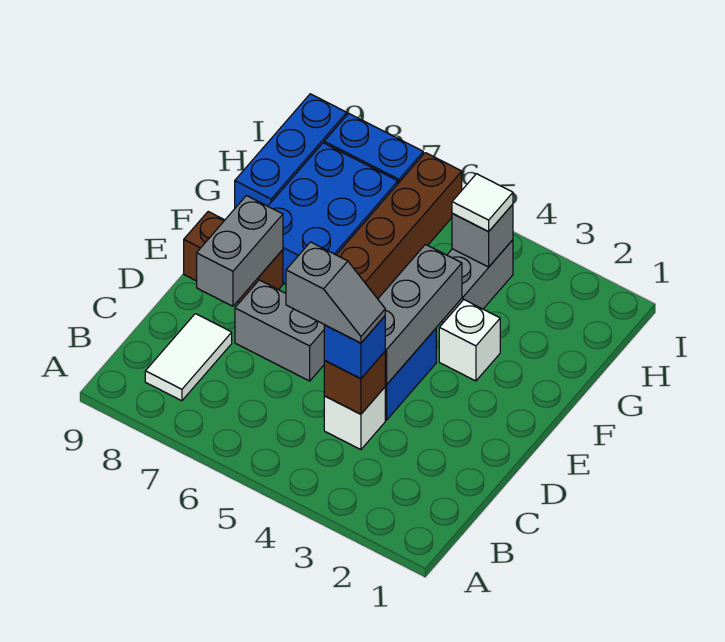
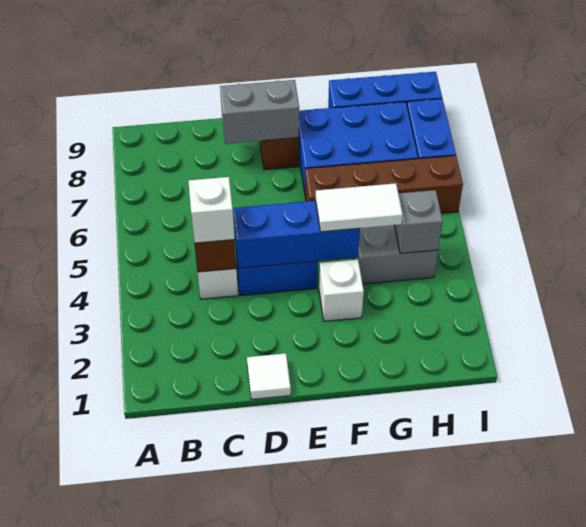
white tile B8:C8 level 1 -> white tile F4:G4 level 3
blue brick C4 level 3 -> white brick C4 level 3
grey slope C4:C5 level 4 top 5 -> none
grey brick D4:F4 level 2 -> blue brick D4:F4 level 2
grey brick D6:D7 level 1 -> none
white tile H4 level 3 -> white tile D1 level 1

